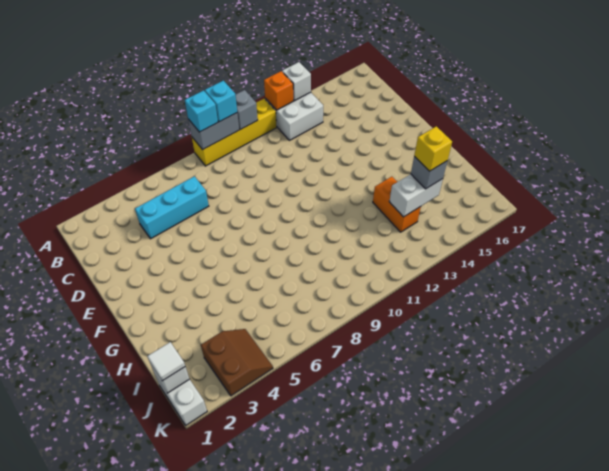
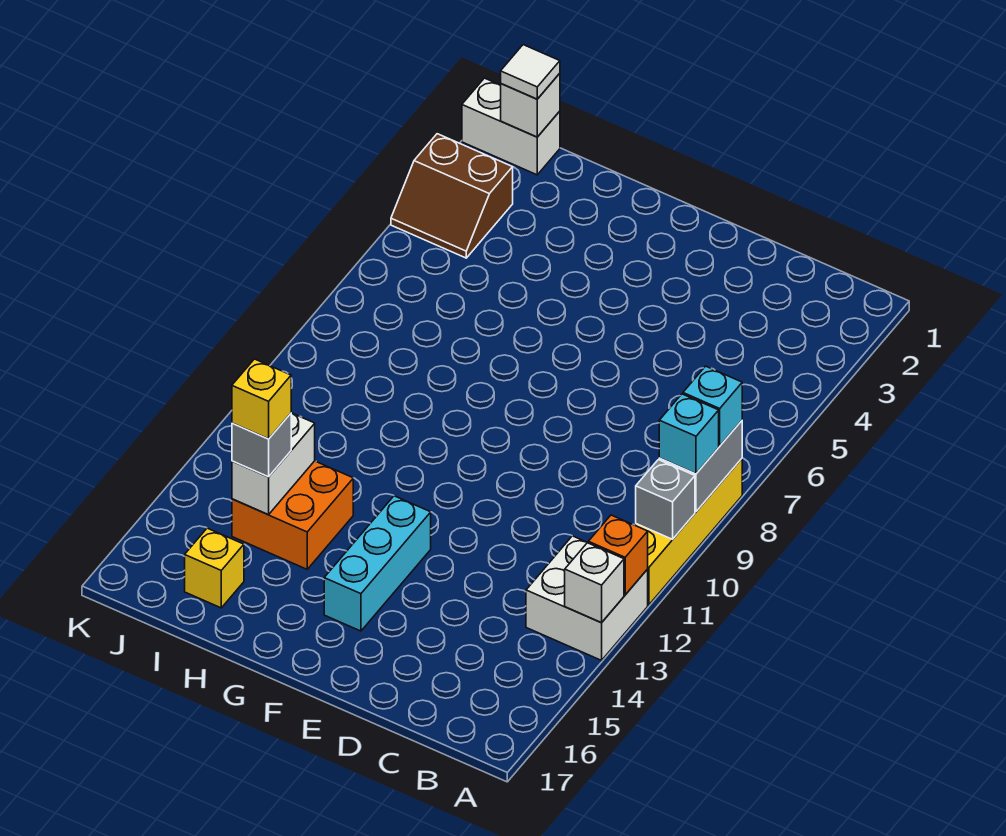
cyan brick C4:C6 level 1 -> cyan brick F13:F15 level 1
orange brick H13:I13 level 1 -> orange brick H13:I14 level 1
none -> yellow brick I16 level 1

